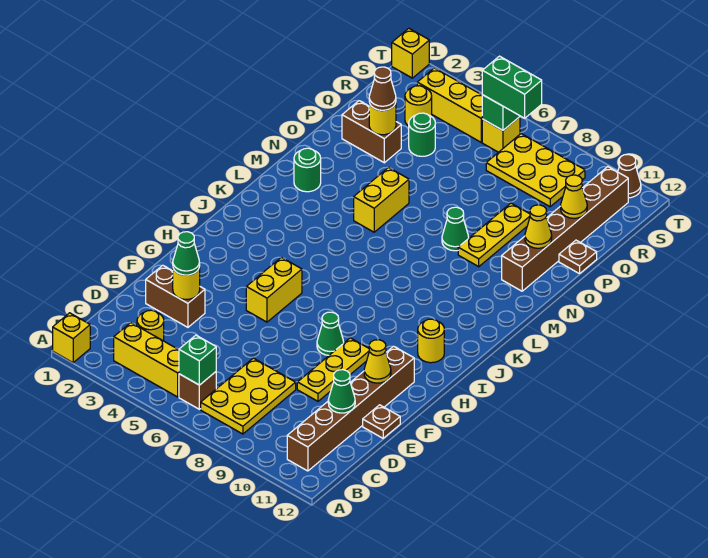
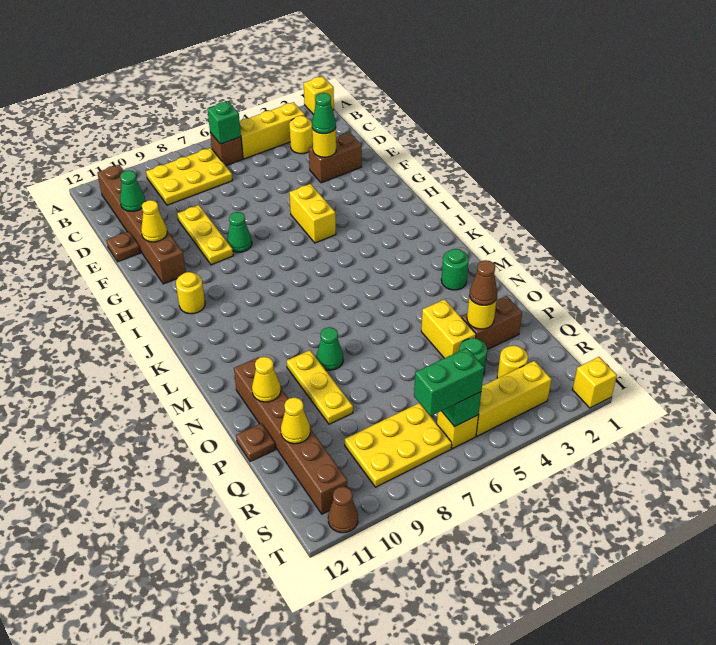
yellow plate B7:D8 level 1 -> yellow plate B7:C9 level 1
yellow brick M5:N5 level 1 -> yellow brick O4:P4 level 1

